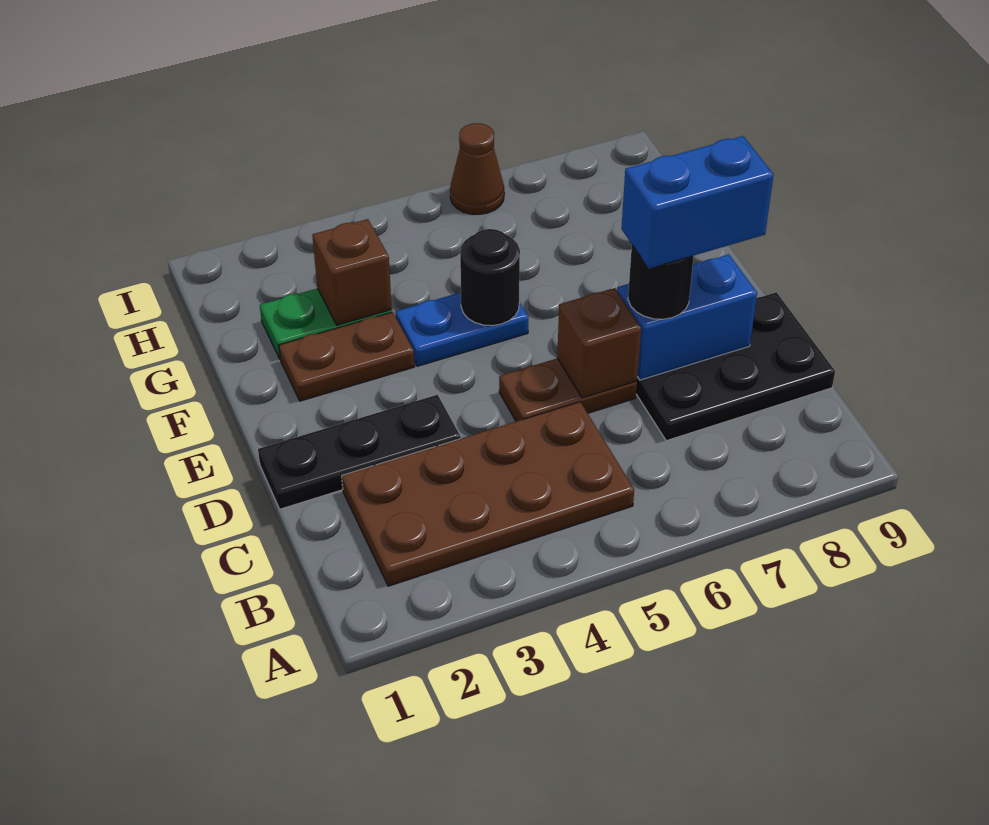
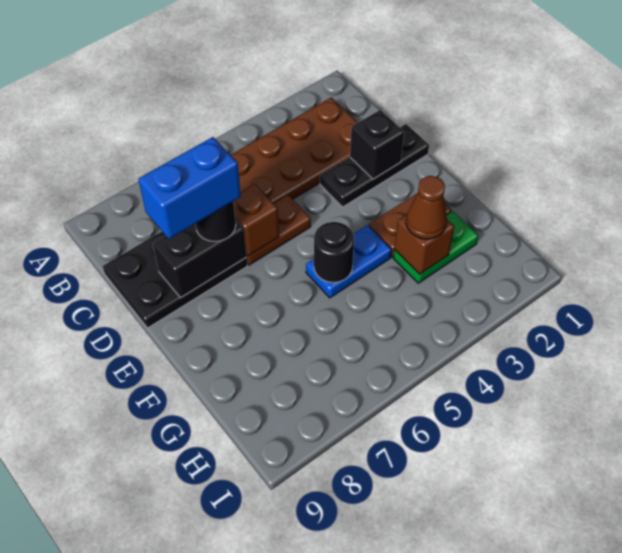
none -> black brick D2 level 2
blue brick D7:D8 level 2 -> black brick D7:D8 level 2
brown cone I6 level 1 -> brown cone G3 level 3

